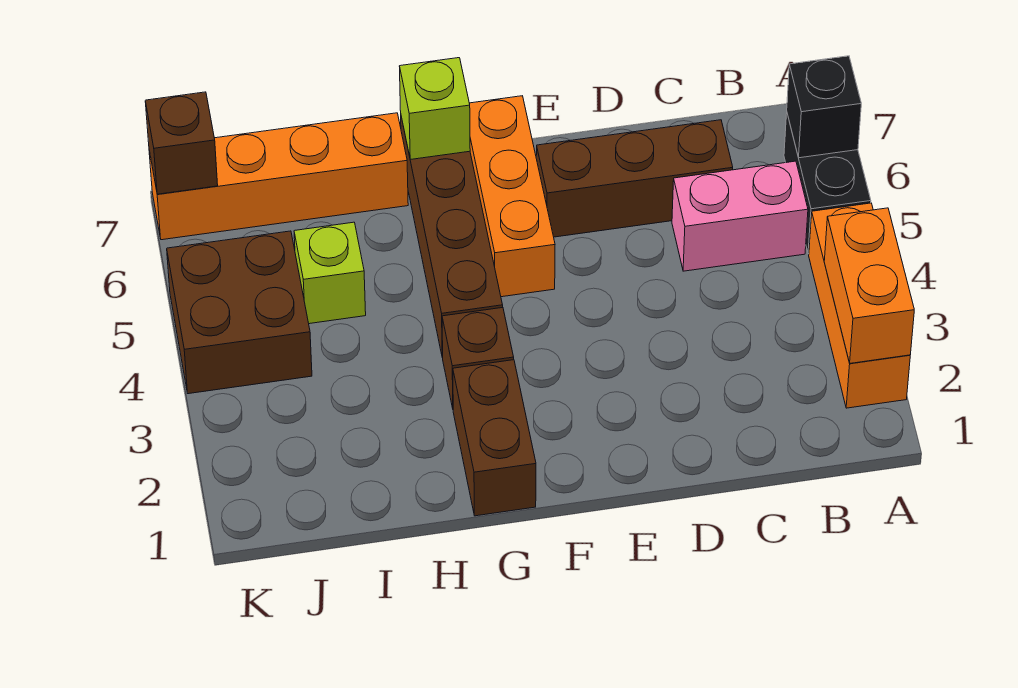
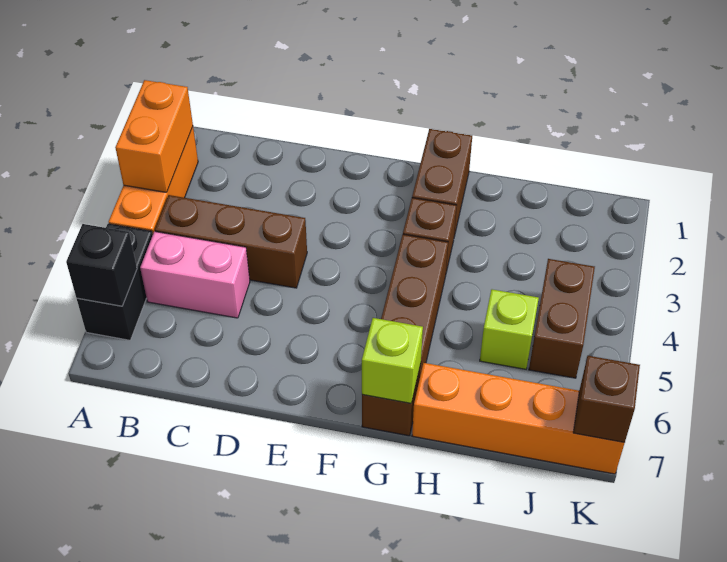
brown brick C6:E6 level 1 -> brown brick B4:D4 level 1
orange brick F5:F7 level 1 -> none
brown brick J4:K5 level 1 -> brown brick J4:J5 level 1

